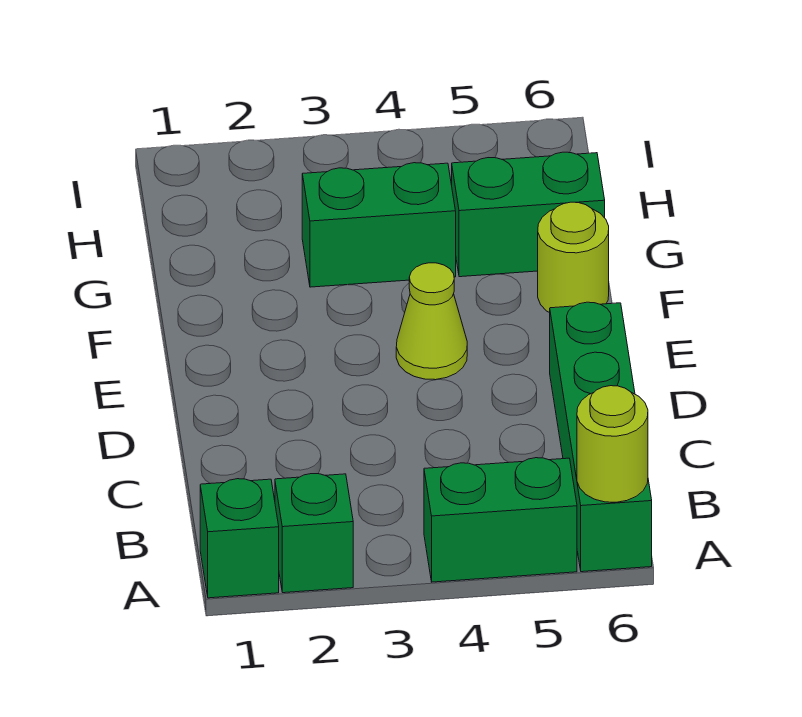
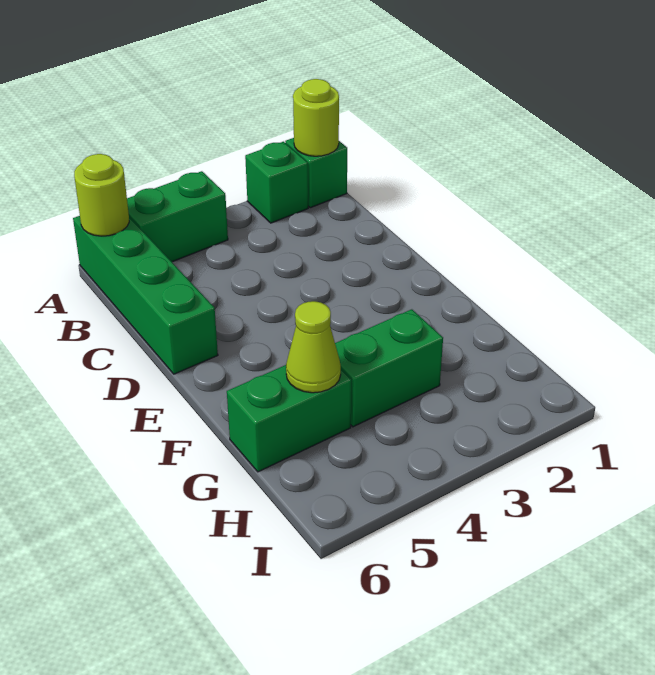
lime cone E4 level 1 -> lime cone G5 level 2
lime round brick F6 level 1 -> lime round brick A1 level 2

